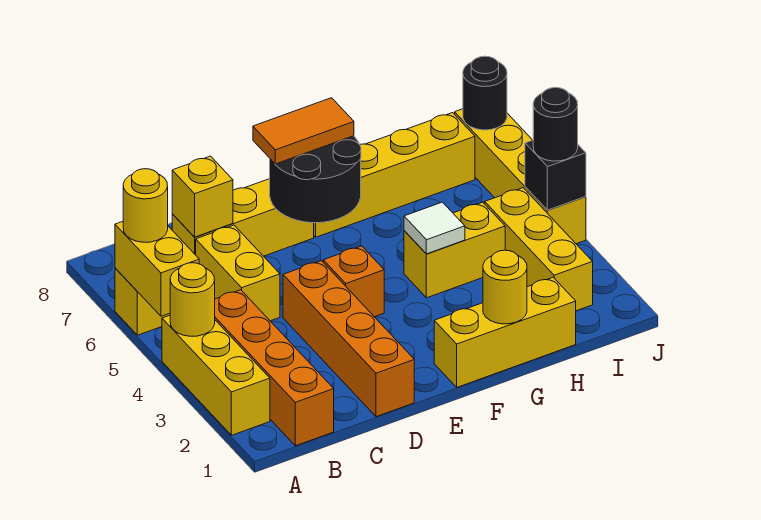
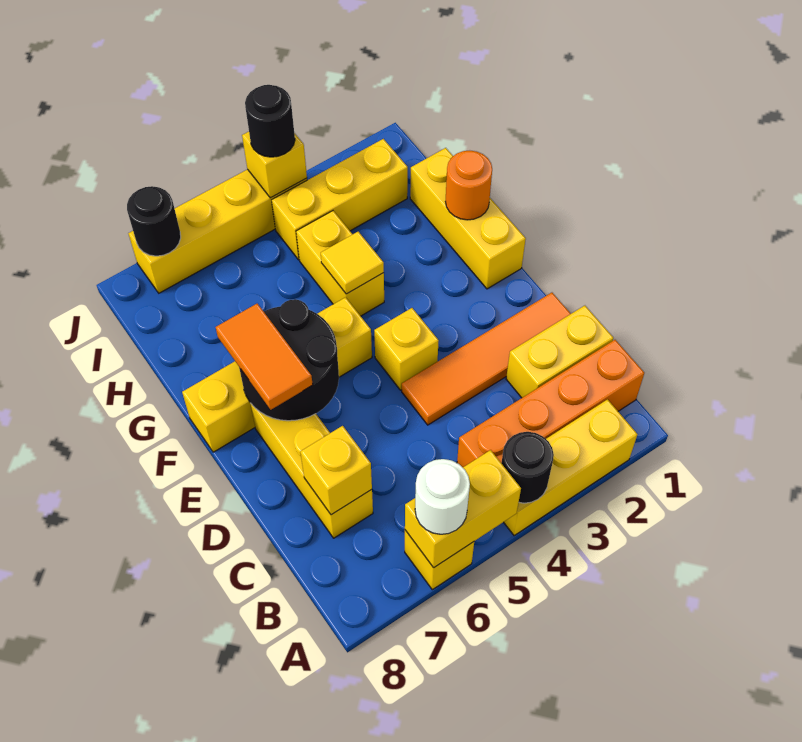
yellow round brick A4 level 2 -> black round brick A4 level 2
yellow round brick A6 level 3 -> white round brick A6 level 3
yellow brick C5:C6 level 1 -> yellow brick C1:C2 level 1
orange brick D1:D4 level 1 -> orange tile D1:D4 level 1
orange brick E4 level 1 -> yellow brick E4 level 1
yellow brick F7:I7 level 1 -> yellow brick F5:F8 level 1
yellow round brick G1 level 2 -> orange round brick G1 level 2
white tile G4 level 2 -> yellow tile G4 level 2
black brick J4 level 2 -> yellow brick J4 level 2

